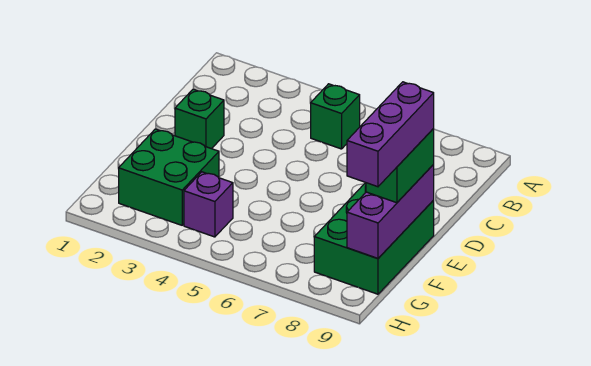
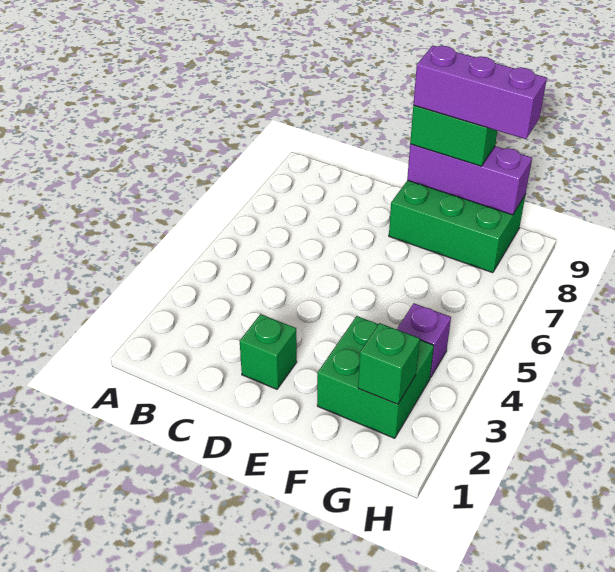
green brick B5 level 1 -> green brick G2 level 2

